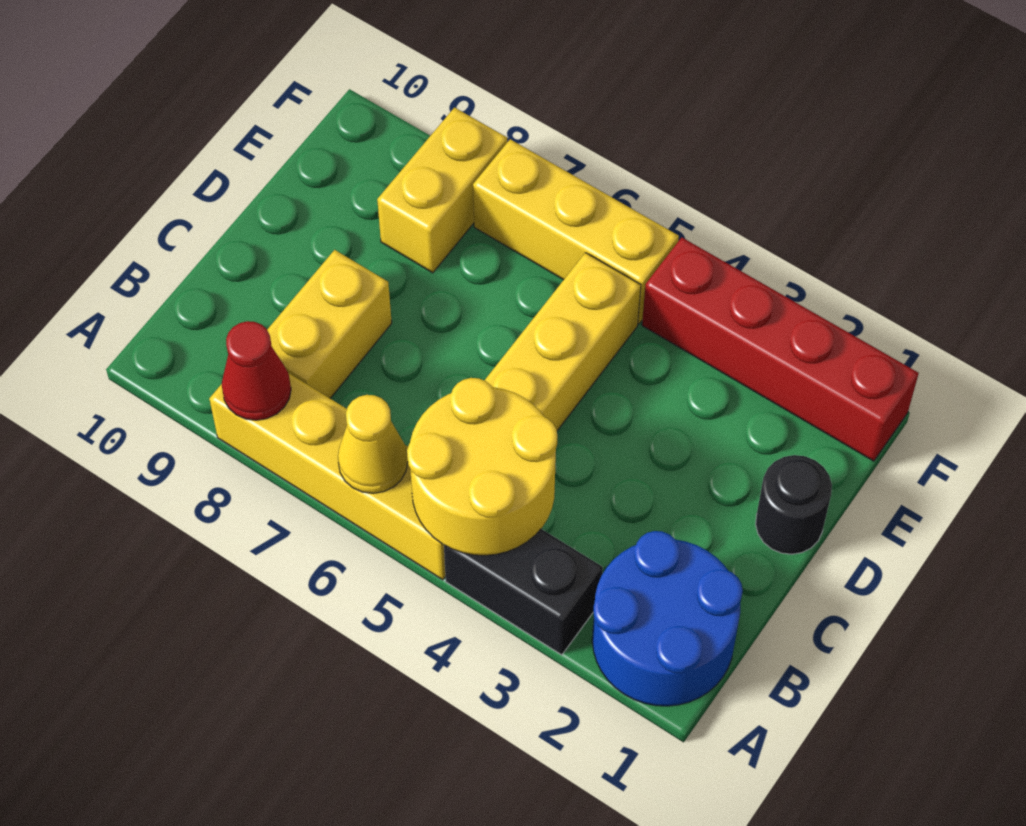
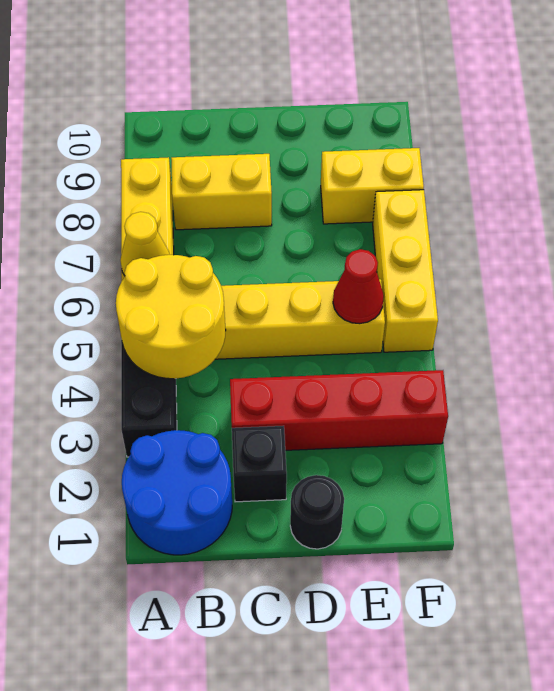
red cone A8 level 2 -> red cone E5 level 2
none -> black brick C2 level 1
red brick F1:F4 level 1 -> red brick C3:F3 level 1

